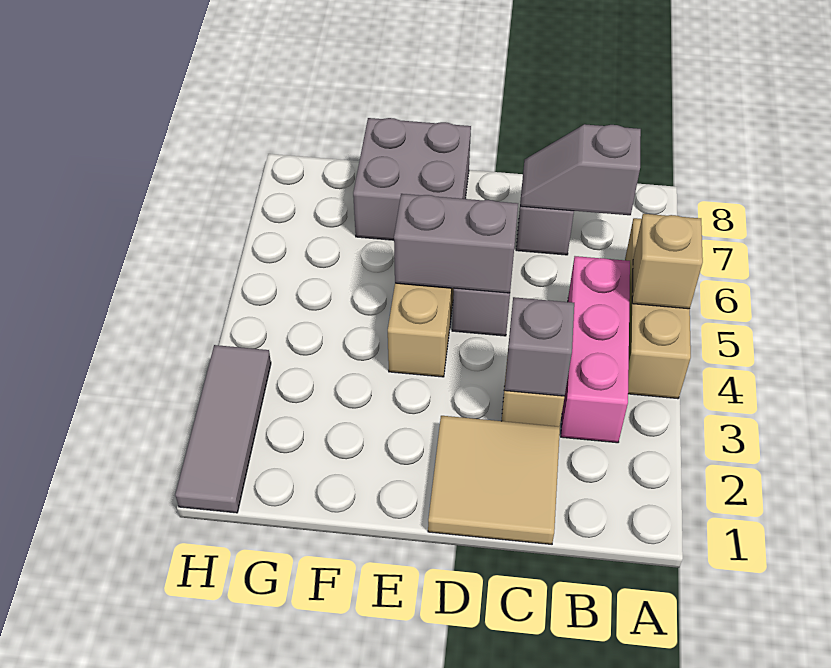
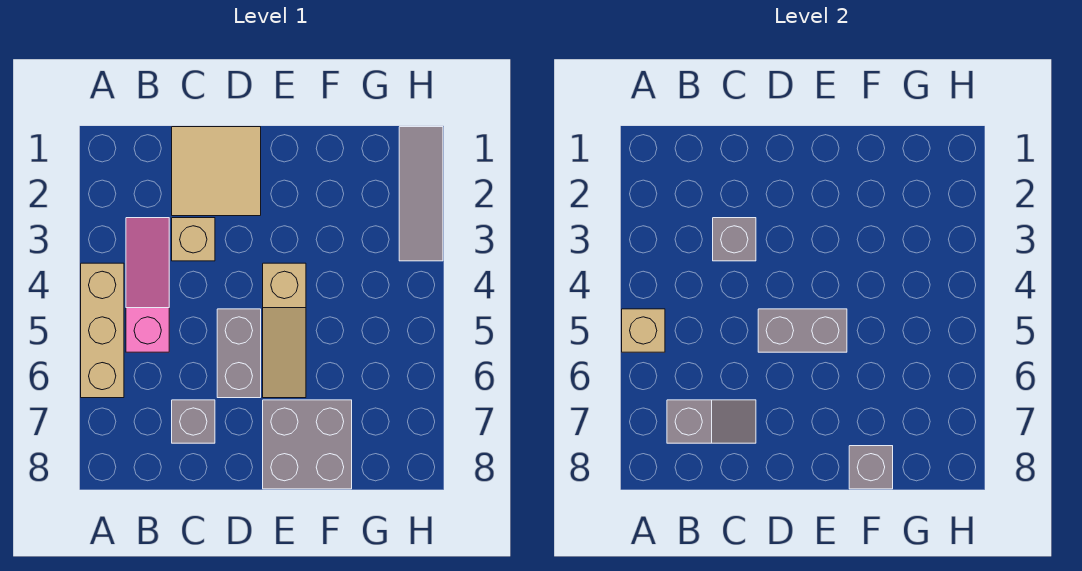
pink brick B3:B5 level 1 -> pink slope B3:B5 level 1 top 5
none -> grey brick F8 level 2

